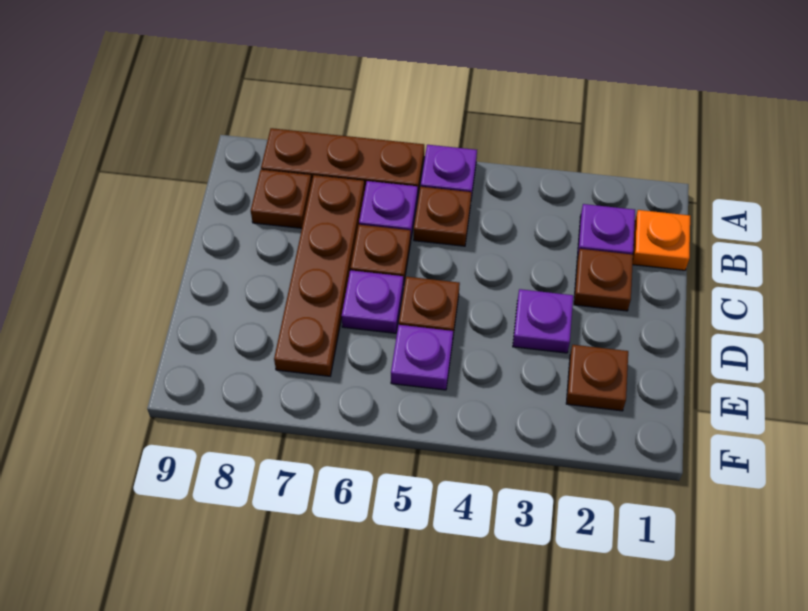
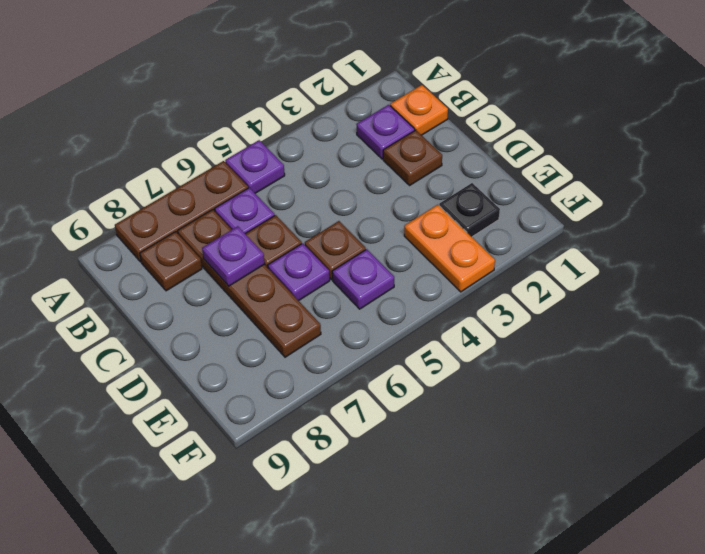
brown plate B5 level 1 -> none
purple plate D3 level 1 -> purple plate C7 level 2
brown plate E2 level 1 -> black plate E2 level 1
none -> orange plate E3:F3 level 1

